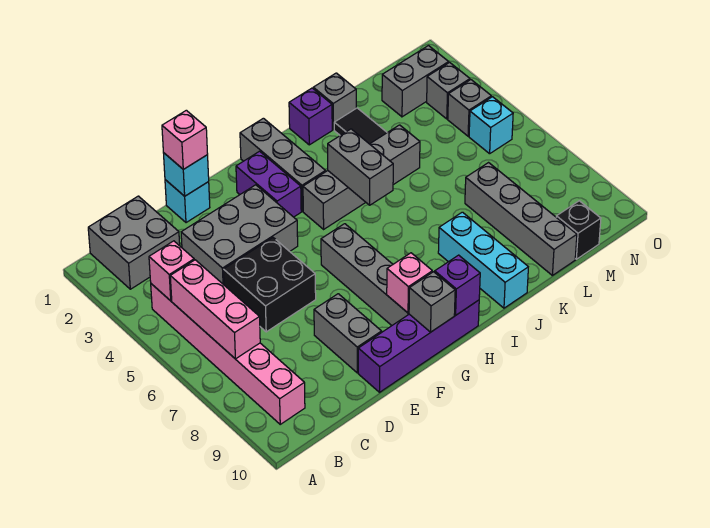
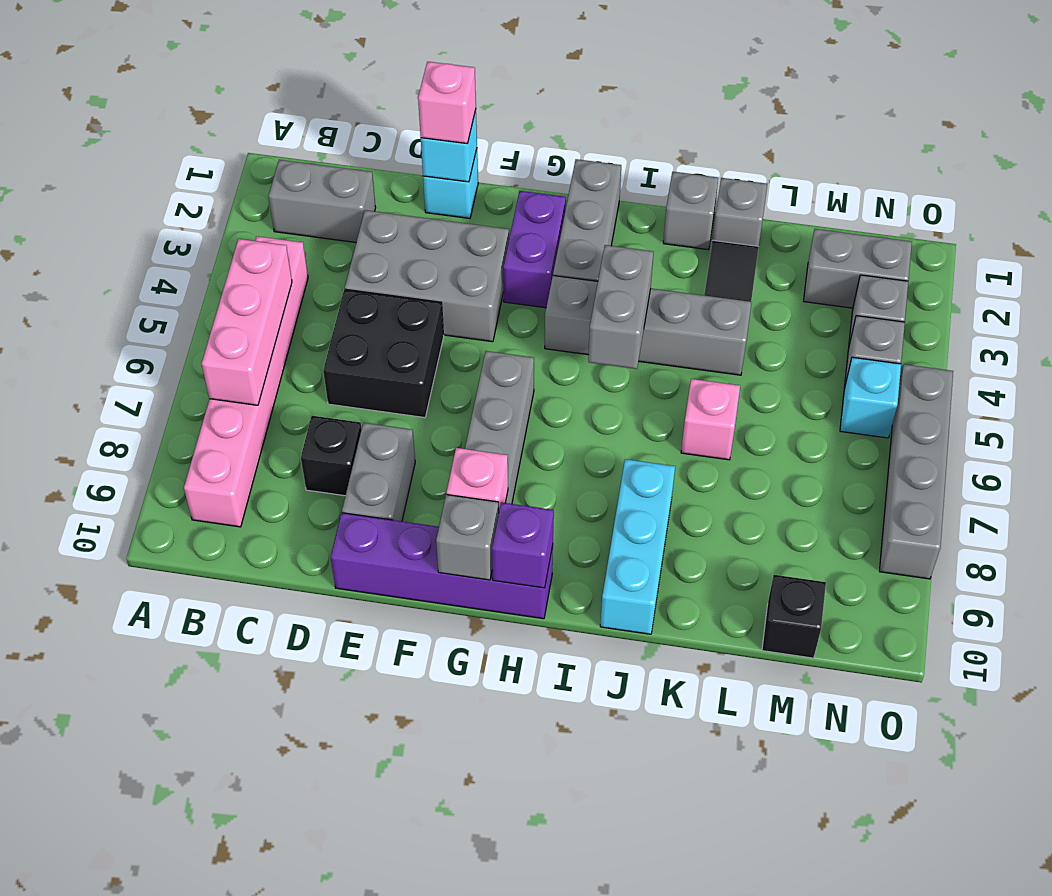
grey brick B1:C2 level 1 -> grey brick B2:C2 level 1
pink brick B4 level 2 -> pink brick K6 level 1
none -> black brick D8 level 1
purple brick J1 level 1 -> grey brick J1 level 1
grey brick L7:L10 level 1 -> grey brick O5:O8 level 1

